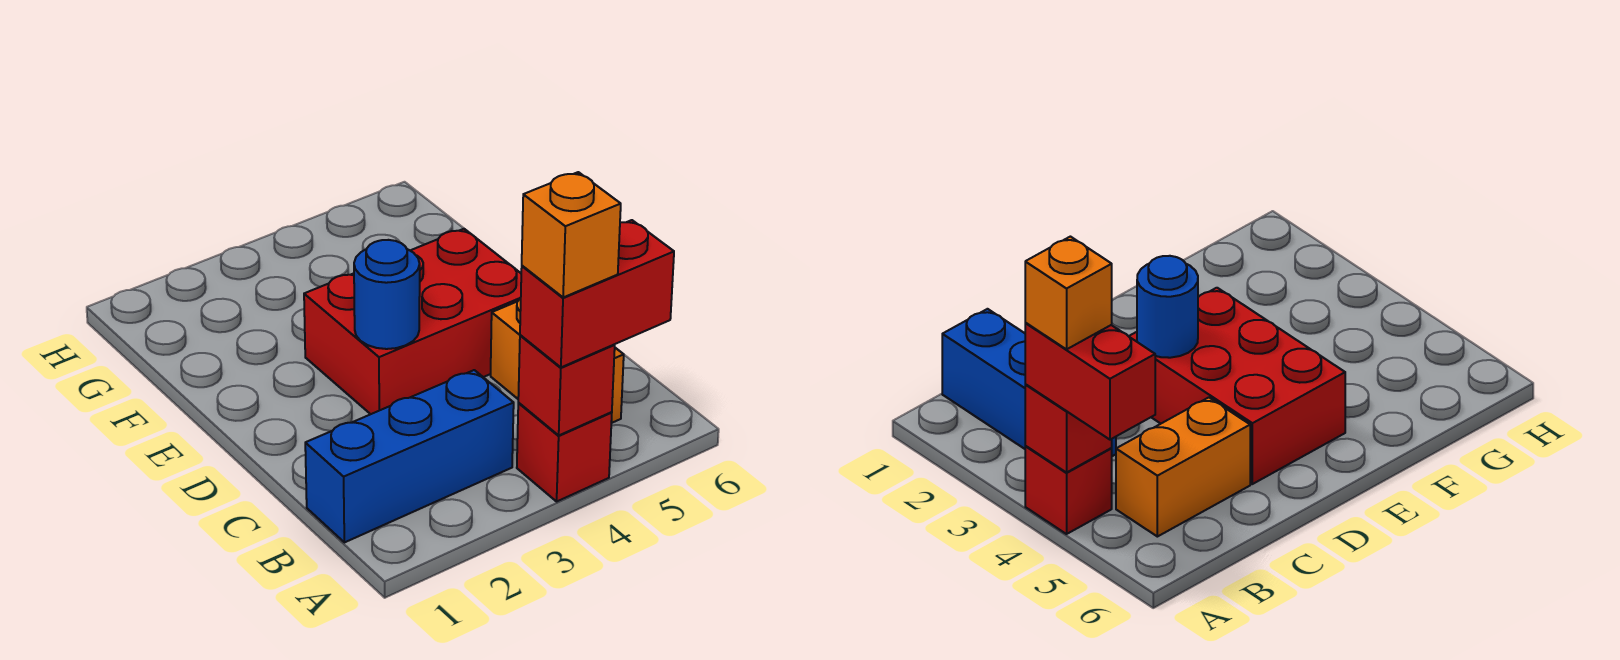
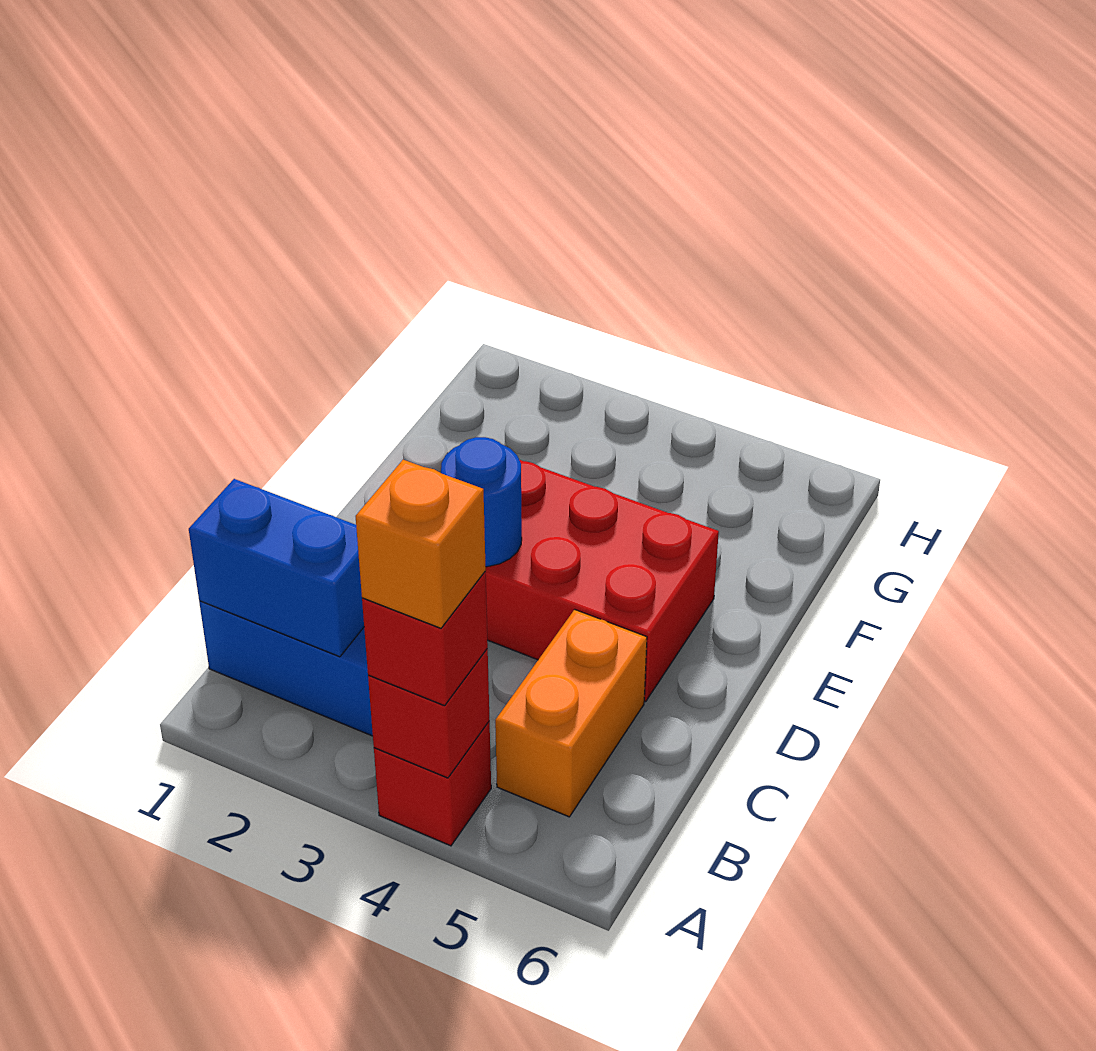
red brick A4:A5 level 3 -> red brick A4 level 3
none -> blue brick B1:B2 level 2

